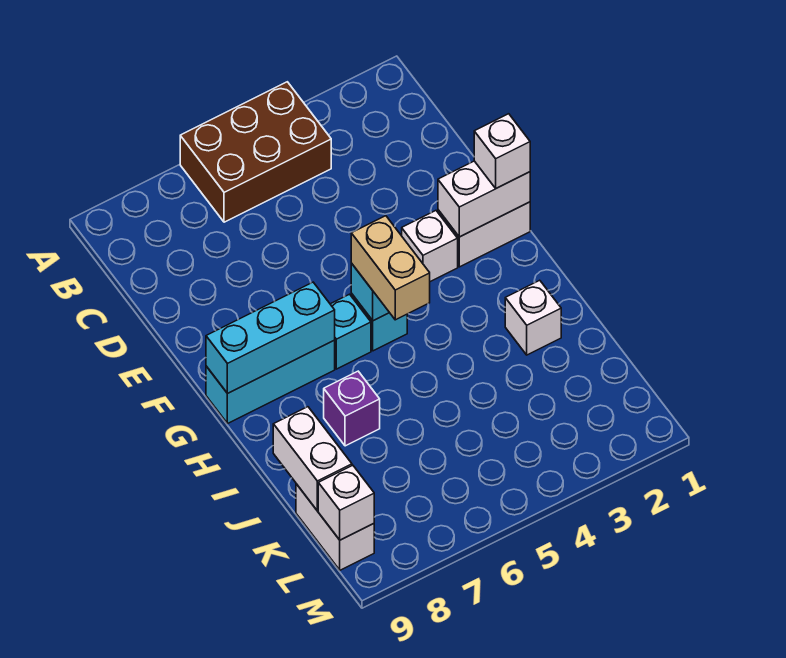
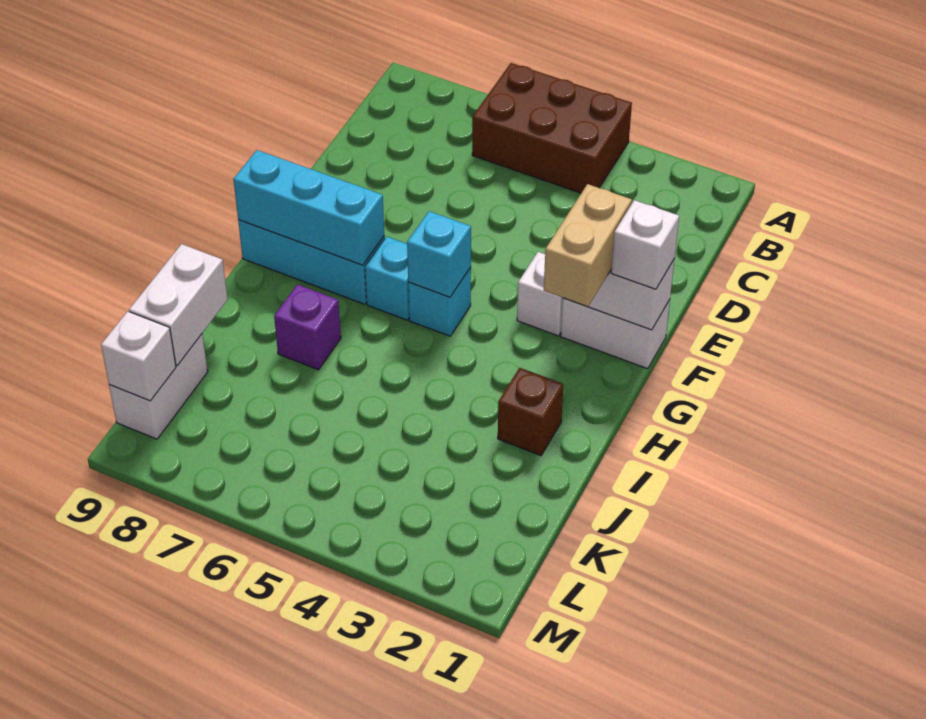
tan brick G5:H5 level 3 -> tan brick F2:G2 level 3
white brick I2 level 1 -> brown brick I2 level 1

